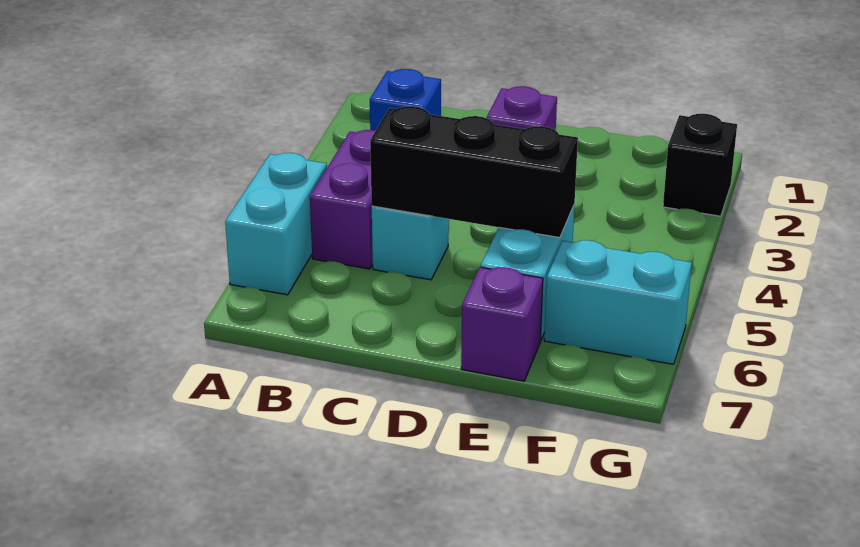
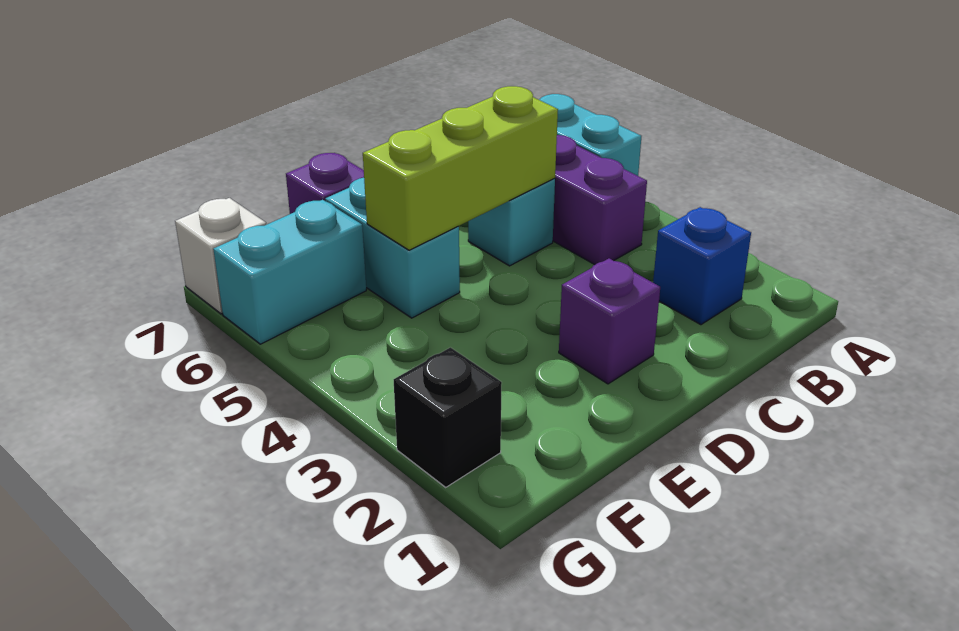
black brick C5:E5 level 2 -> lime brick C5:E5 level 2
none -> white brick G7 level 1

